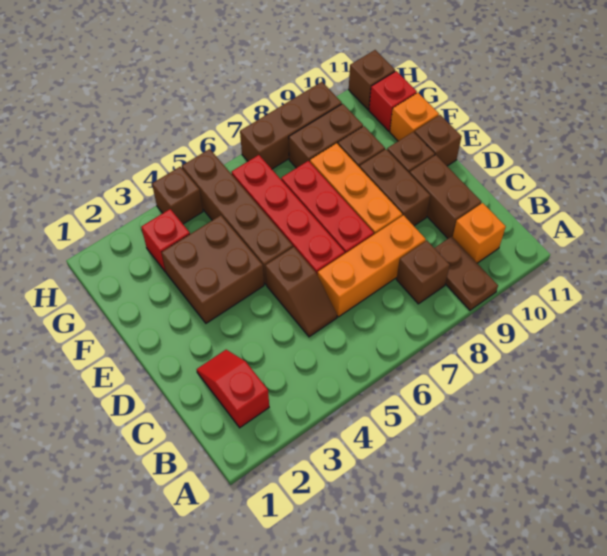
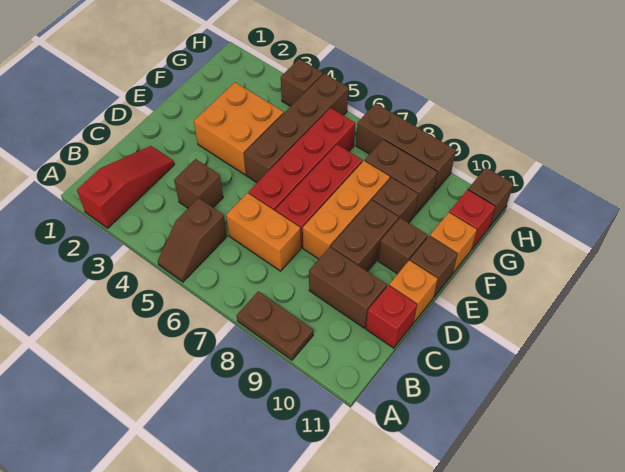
brown plate A9:B9 level 1 -> brown plate A8:A9 level 1
red slope B2:C2 level 1 top B -> red slope A2:C2 level 1 top A
brown brick B8 level 1 -> brown brick C4 level 1
orange brick B10 level 1 -> orange brick D11 level 1
brown slope C5:D5 level 1 top D -> brown slope A5:B5 level 1 top B
orange brick C6:C8 level 1 -> orange brick C6:C7 level 1
brown brick C10:D10 level 1 -> brown brick C9:C10 level 1
brown brick E3:F4 level 1 -> orange brick E3:F4 level 1
red brick G3 level 1 -> red brick C11 level 1

